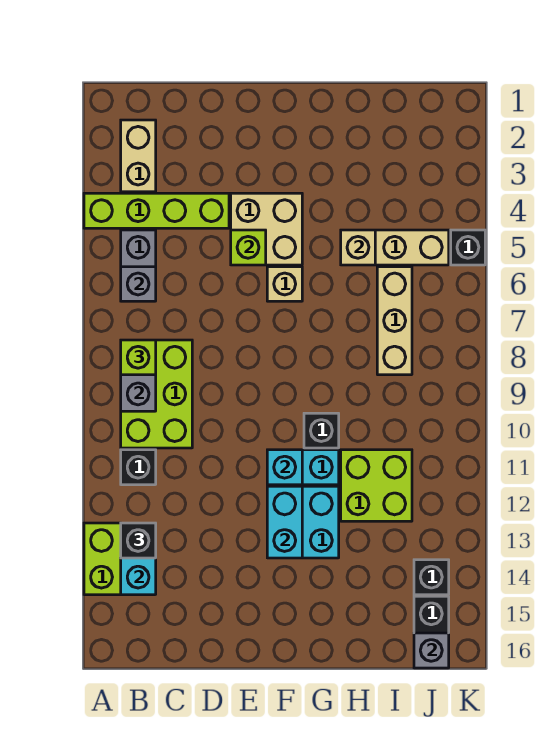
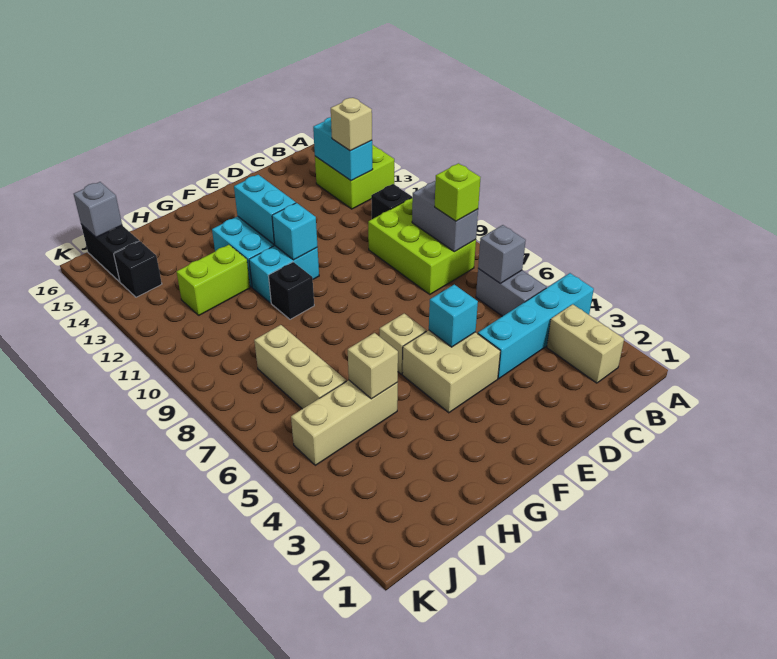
lime brick A4:D4 level 1 -> cyan brick A4:D4 level 1
black brick B13 level 3 -> tan brick B13 level 3
lime brick E5 level 2 -> cyan brick E5 level 2
lime brick H11:I12 level 1 -> lime brick H12:I12 level 1
black brick K5 level 1 -> none

